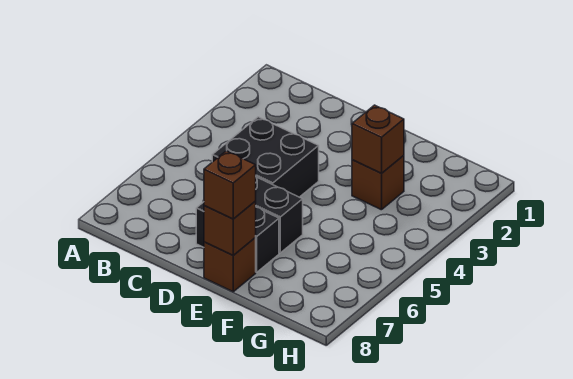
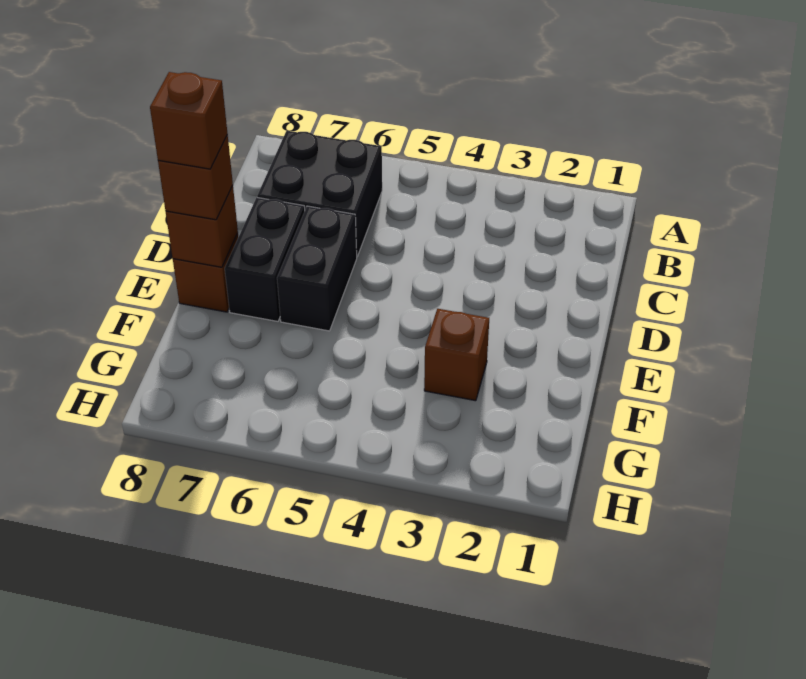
black brick C4:D5 level 1 -> black brick B6:C7 level 1
brown brick F3 level 2 -> brown brick E8 level 4

